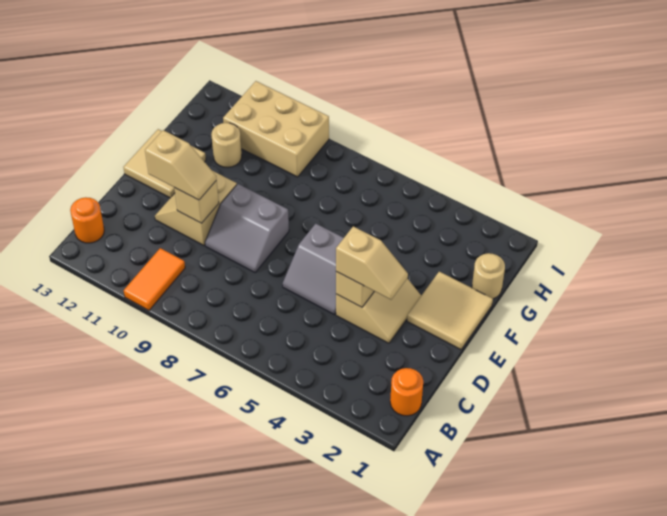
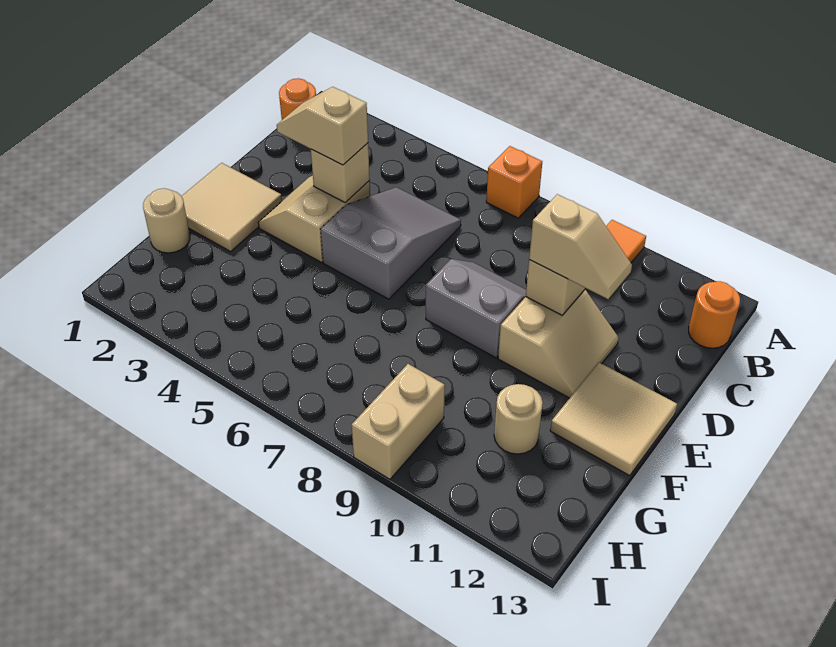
none -> orange brick A7 level 1
grey slope D5:E6 level 1 top E -> grey slope C5:E6 level 1 top E
tan slope D10:D11 level 3 top 11 -> tan slope D10:D11 level 3 top 10
tan brick H9:I11 level 1 -> tan brick H9:I9 level 1

